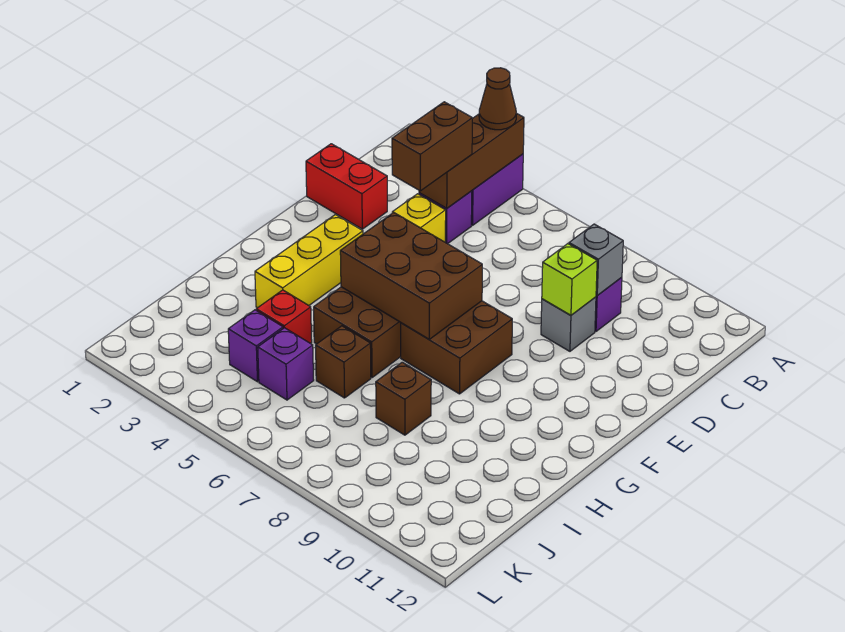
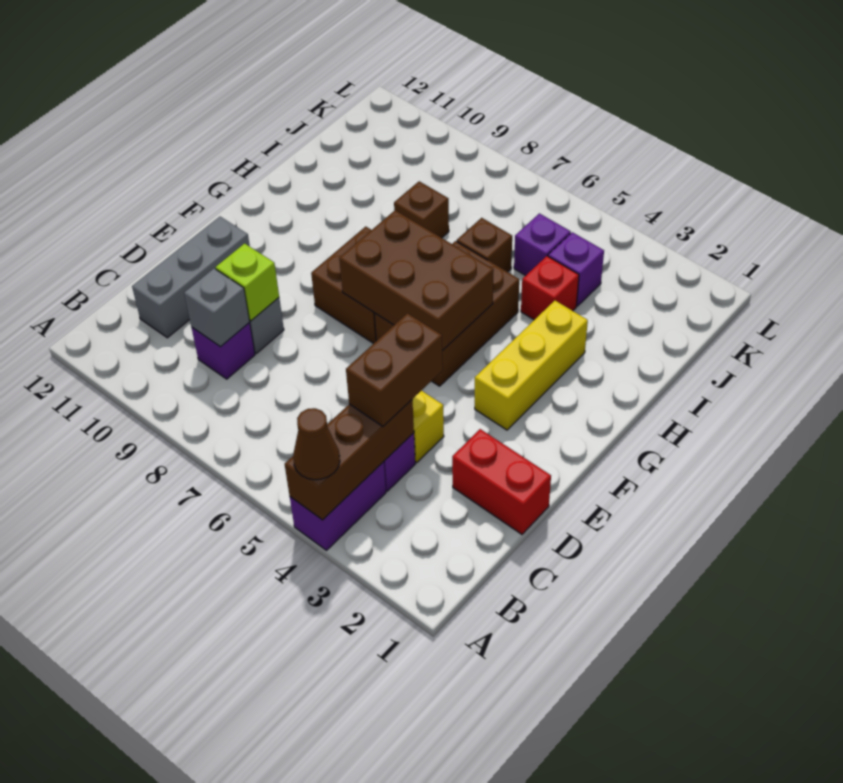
none -> grey brick C11:E11 level 1

